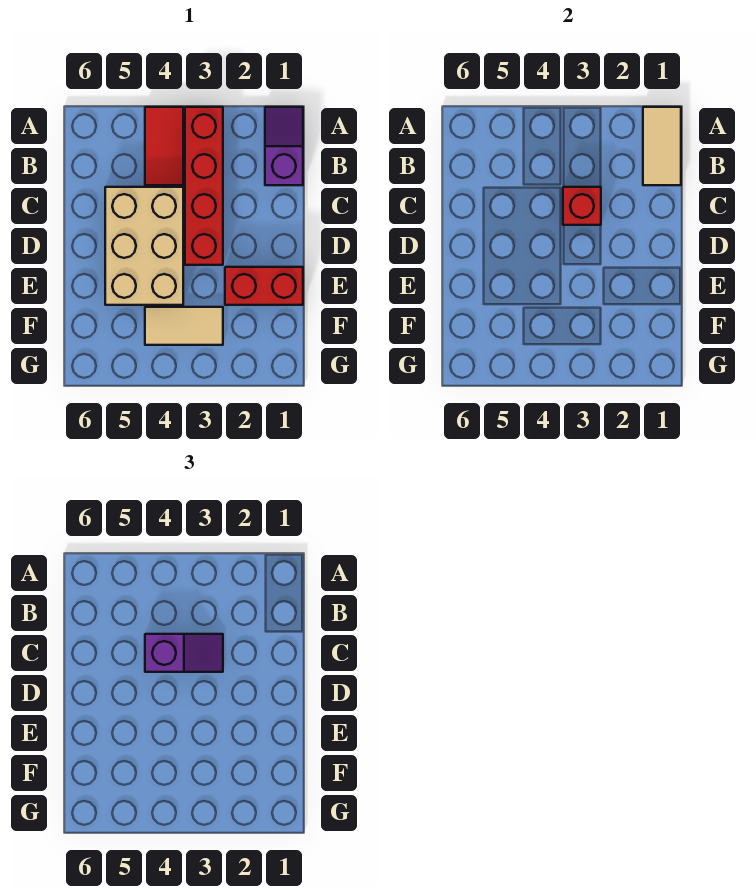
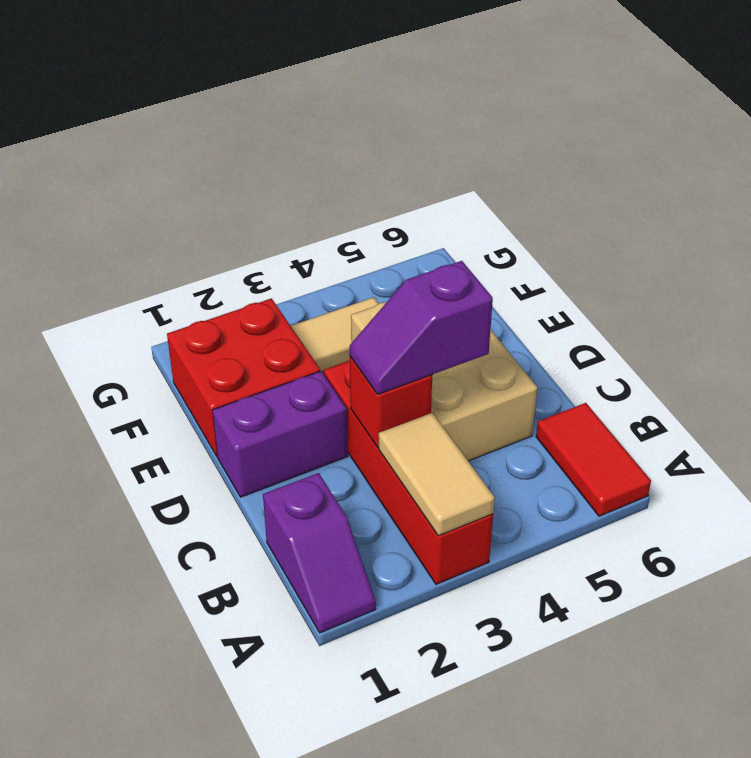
tan tile A1:B1 level 2 -> tan tile A3:B3 level 2
red tile A4:B4 level 1 -> red tile A6:B6 level 1
none -> purple brick D1:D2 level 1
red brick E1:E2 level 1 -> red brick E1:F2 level 1

